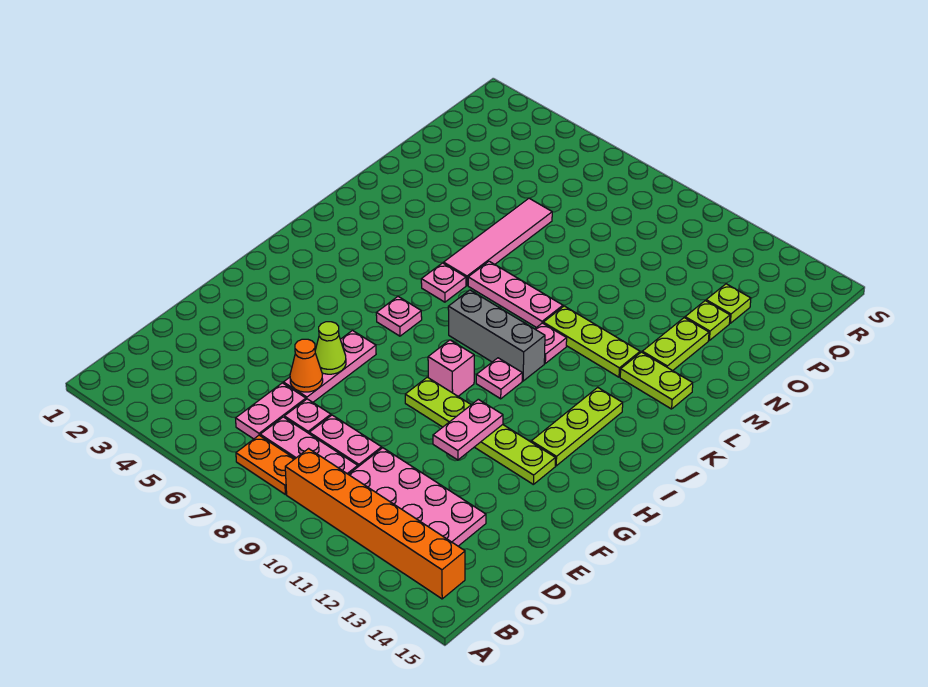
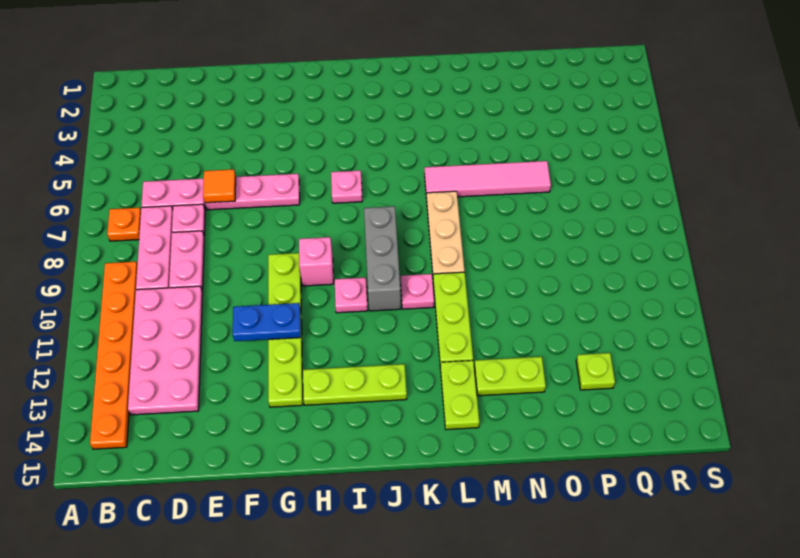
orange plate B7:B8 level 1 -> orange plate B7 level 1
orange brick B9:B14 level 1 -> orange plate B9:B14 level 1
orange cone E6 level 2 -> orange tile E6 level 2
lime cone F6 level 2 -> none
pink plate F11:G11 level 2 -> blue plate F11:G11 level 2
pink plate K6 level 1 -> none
pink plate L7:L9 level 1 -> tan plate L7:L9 level 1
lime plate O13 level 1 -> none

